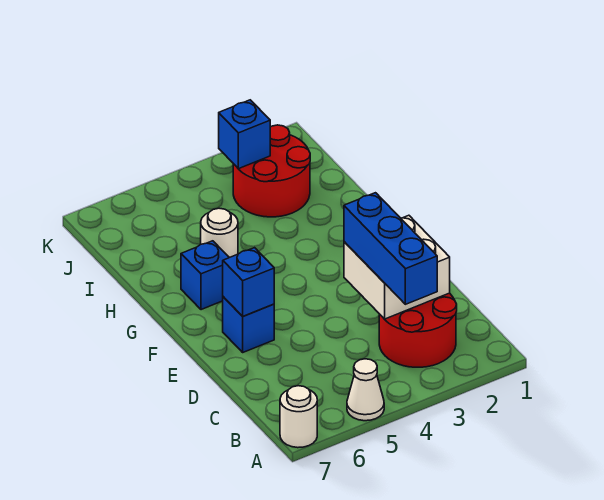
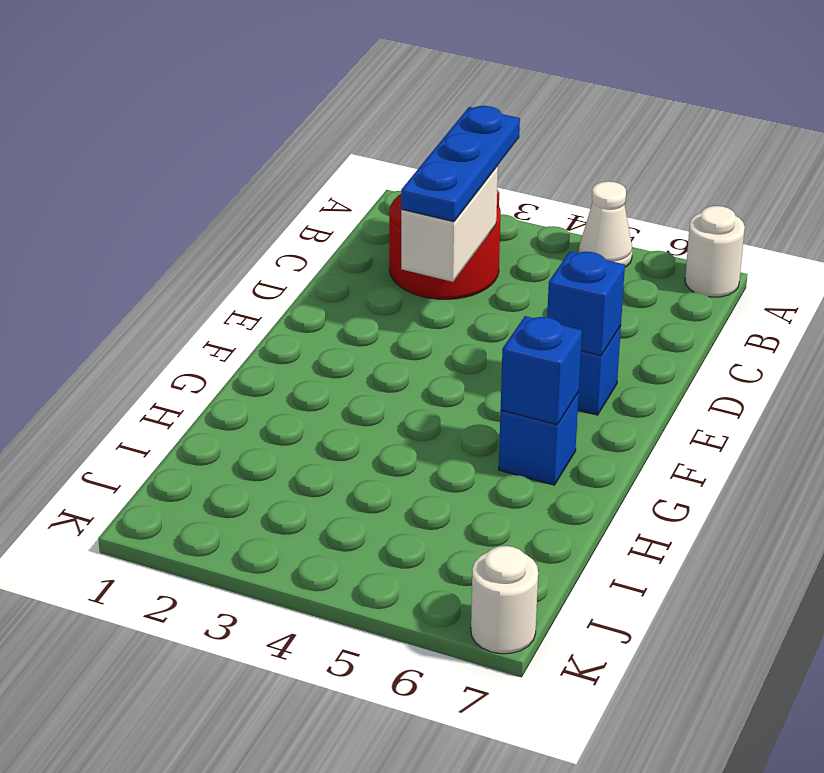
blue brick B3:D3 level 3 -> blue plate B3:D3 level 3
white brick C2:D3 level 2 -> white brick C3:D3 level 2
white round brick H5 level 1 -> white round brick K7 level 1
red round brick I2:J3 level 1 -> none
blue brick J3 level 2 -> blue brick G6 level 2

